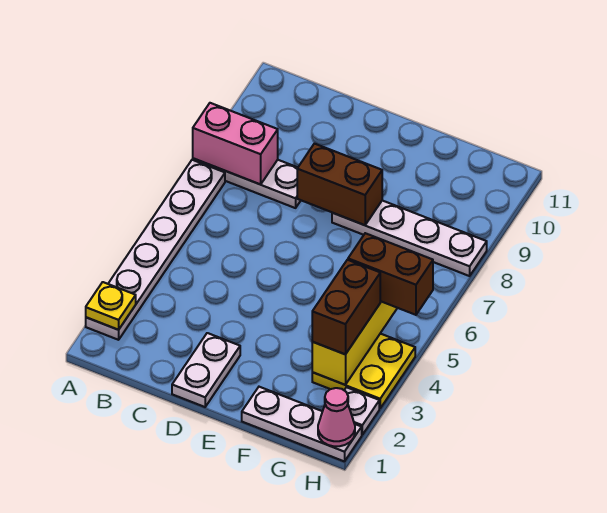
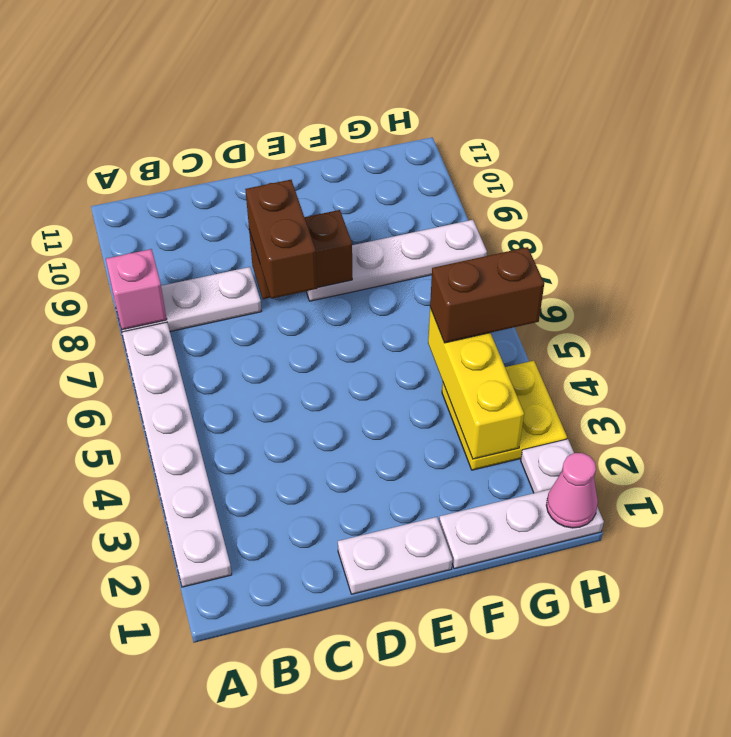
yellow plate A2 level 2 -> none
pink brick A8:B8 level 2 -> pink brick A8 level 2
white plate D1:D2 level 1 -> white plate D1:E1 level 1
brown brick G3:G4 level 3 -> brown brick D7:D8 level 3

